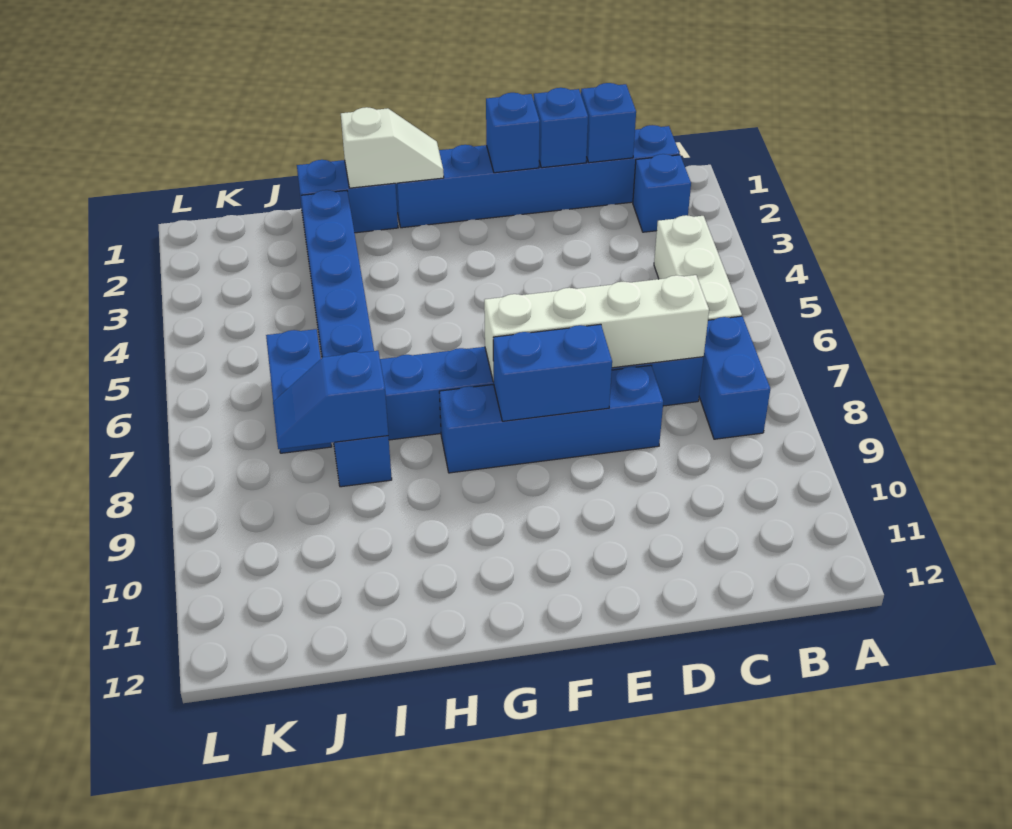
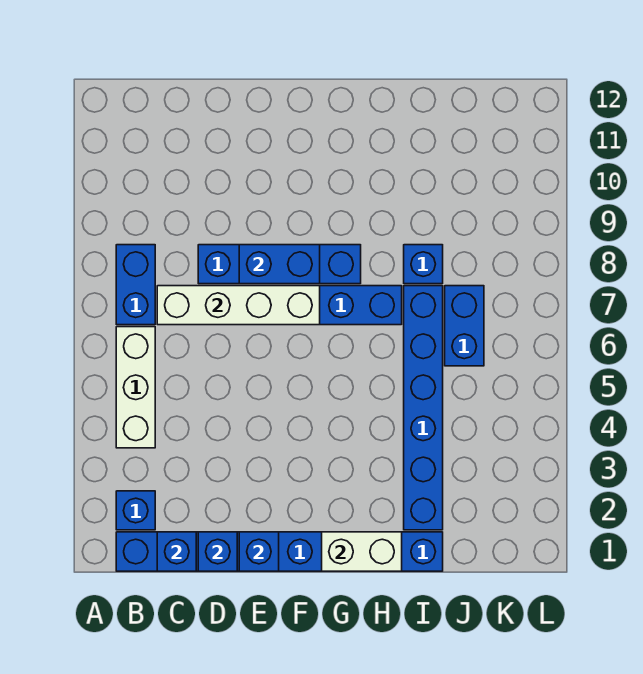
white slope G1:H1 level 2 top H -> white brick G1:H1 level 2
blue slope I8:J8 level 2 top I -> none

